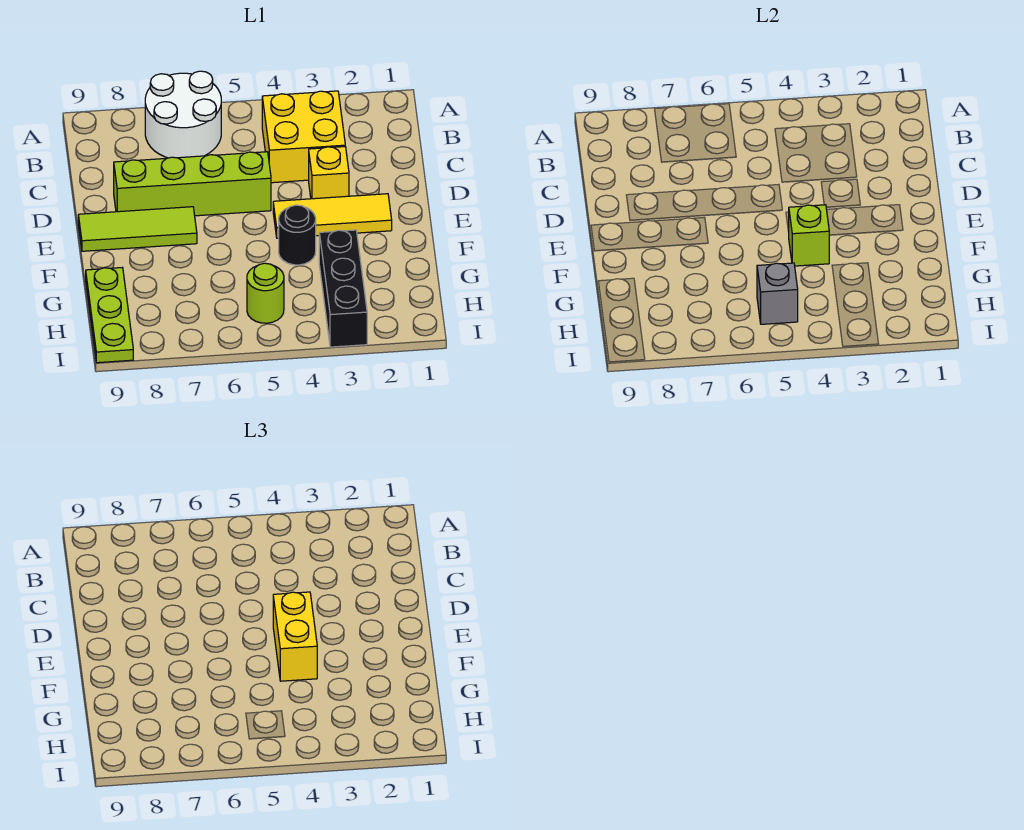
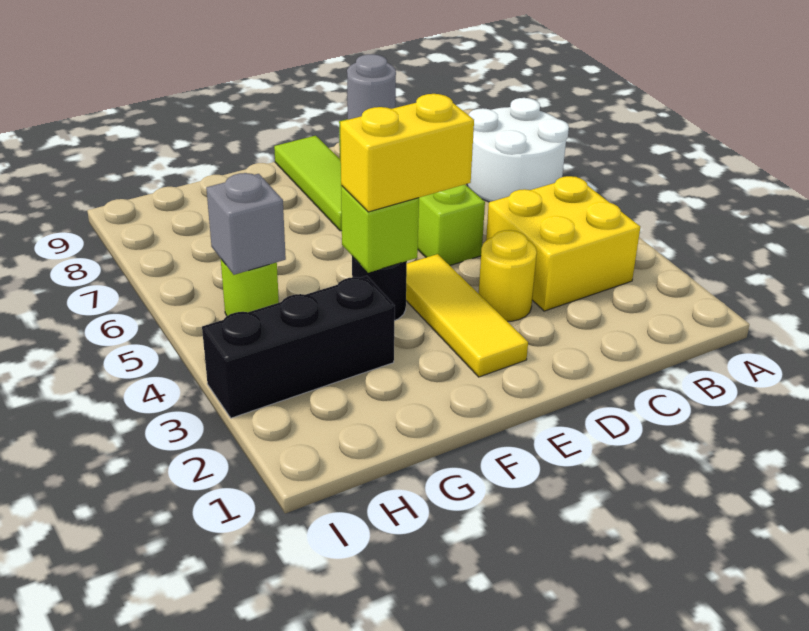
yellow brick D3 level 1 -> yellow round brick D3 level 1
none -> grey round brick D8 level 2
lime plate G9:I9 level 1 -> none

